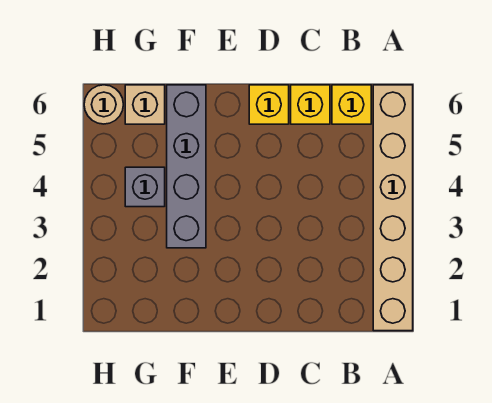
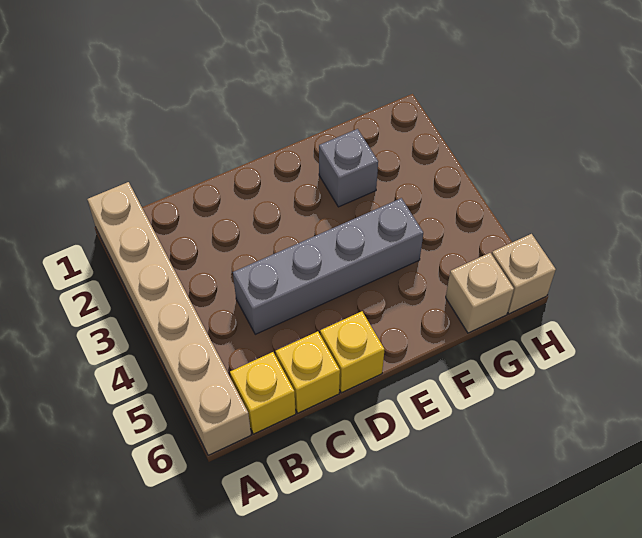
grey brick F3:F6 level 1 -> grey brick C4:F4 level 1
grey brick G4 level 1 -> grey brick F2 level 1
tan round brick H6 level 1 -> tan brick H6 level 1

